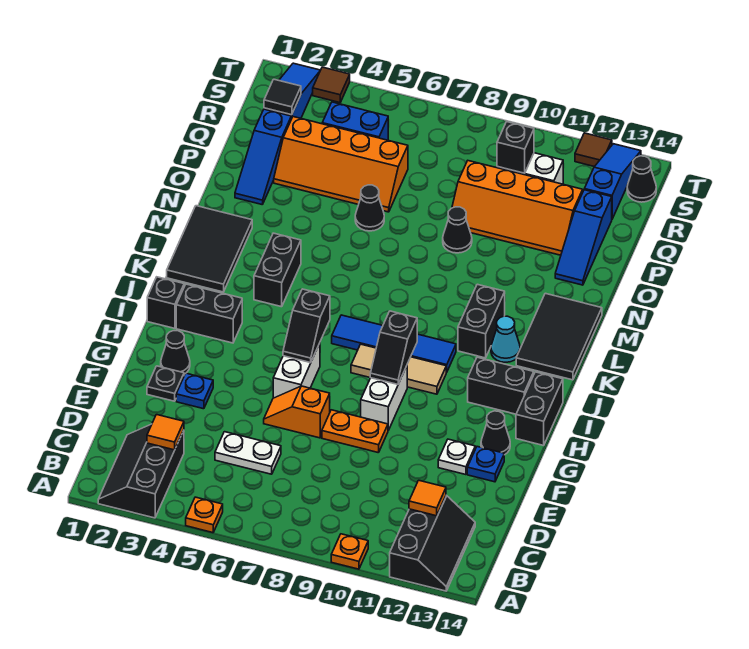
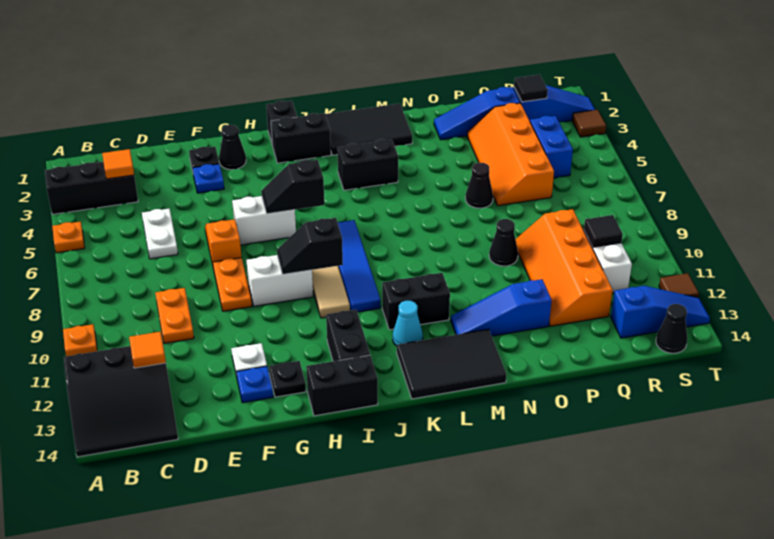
black slope A12:C13 level 1 top 12 -> black slope A12:C14 level 1 top 12
none -> orange plate D9:D10 level 1
black cone G13 level 1 -> black plate G13 level 1
black brick I2:I3 level 1 -> black brick I2:J2 level 1
blue slope O13:Q13 level 1 top Q -> blue slope M12:O12 level 1 top O
black brick R10 level 2 -> black tile R10 level 2

